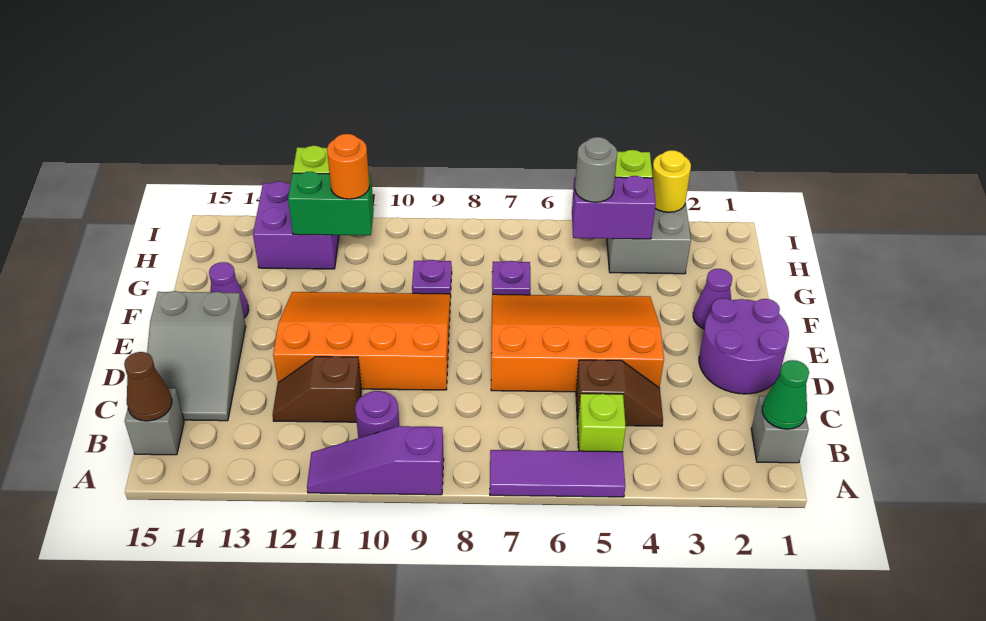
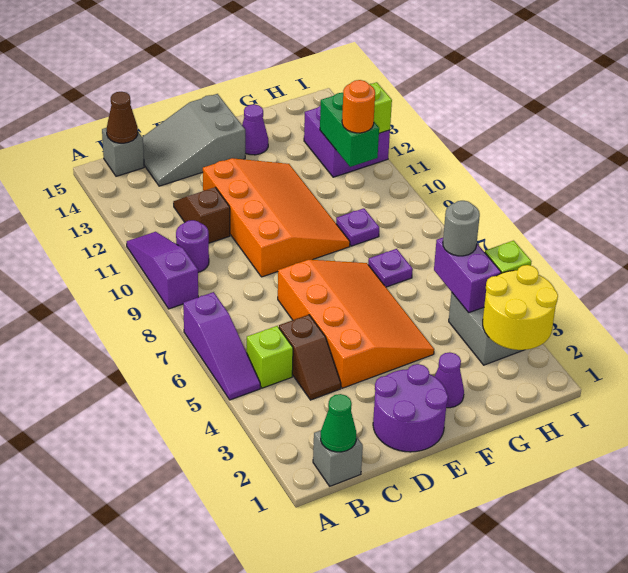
purple tile A5:A7 level 1 -> purple slope A5:A7 level 1 top 7
yellow round brick I3 level 2 -> yellow round brick H2:I3 level 2

